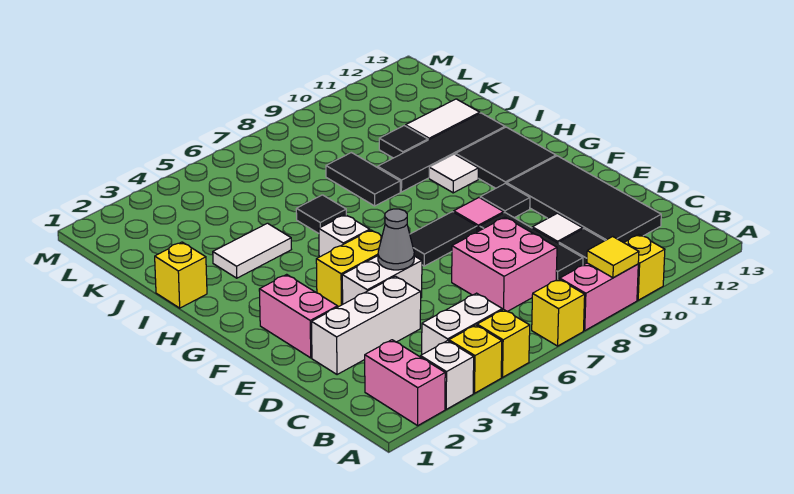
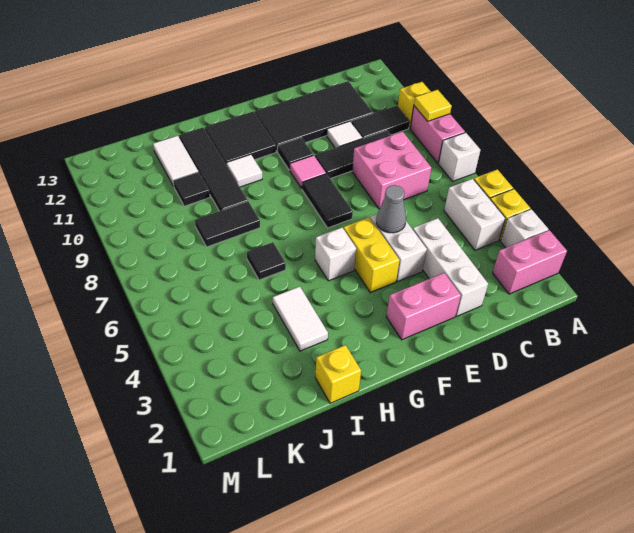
yellow brick A7 level 1 -> white brick A7 level 1

